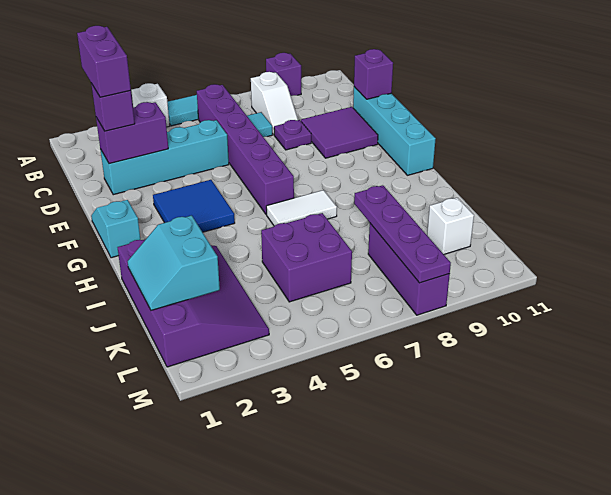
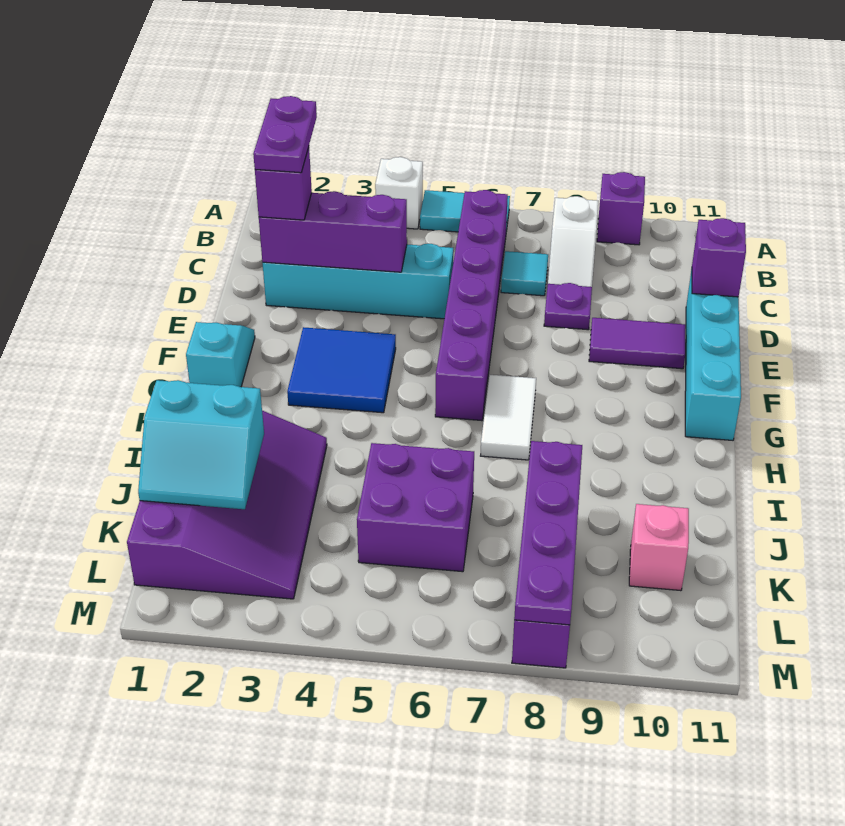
purple brick C2:D2 level 4 -> purple plate C2:D2 level 4
purple brick D2:D3 level 2 -> purple brick D2:D4 level 2
purple tile D9:E10 level 1 -> purple tile E9:E10 level 1
white tile H6:H7 level 1 -> white tile G7:H7 level 1
cyan slope J1:K2 level 2 top 2 -> cyan slope J1:K2 level 2 top J
white brick K10 level 1 -> pink brick K10 level 1

